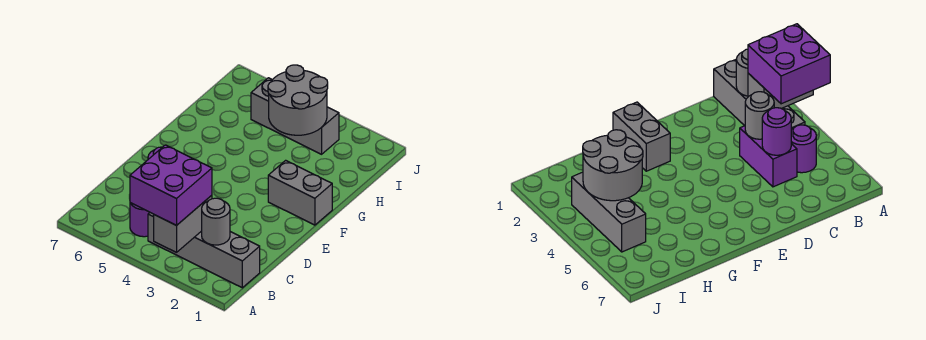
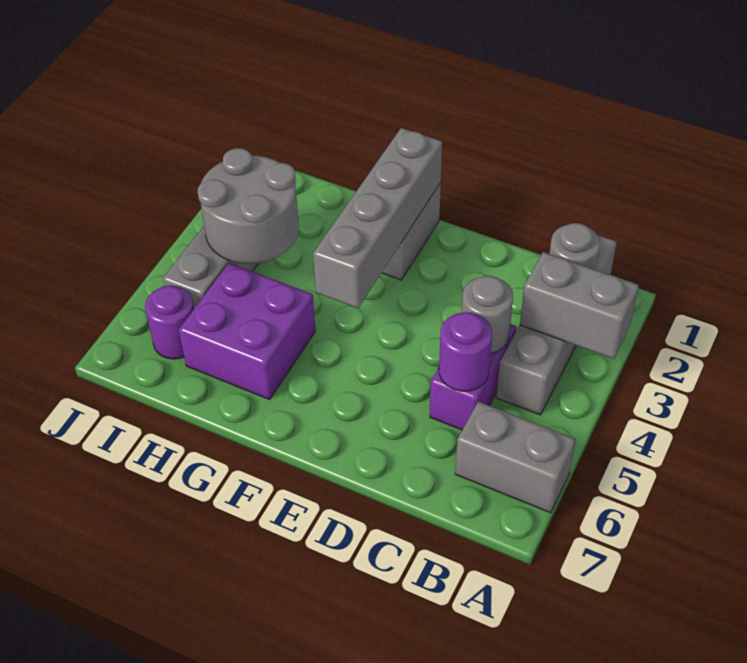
purple brick A3:B4 level 3 -> purple brick G5:H6 level 1
none -> grey brick A6:B6 level 1
purple round brick B5 level 1 -> purple round brick I6 level 1
none -> grey brick F1:F4 level 2

